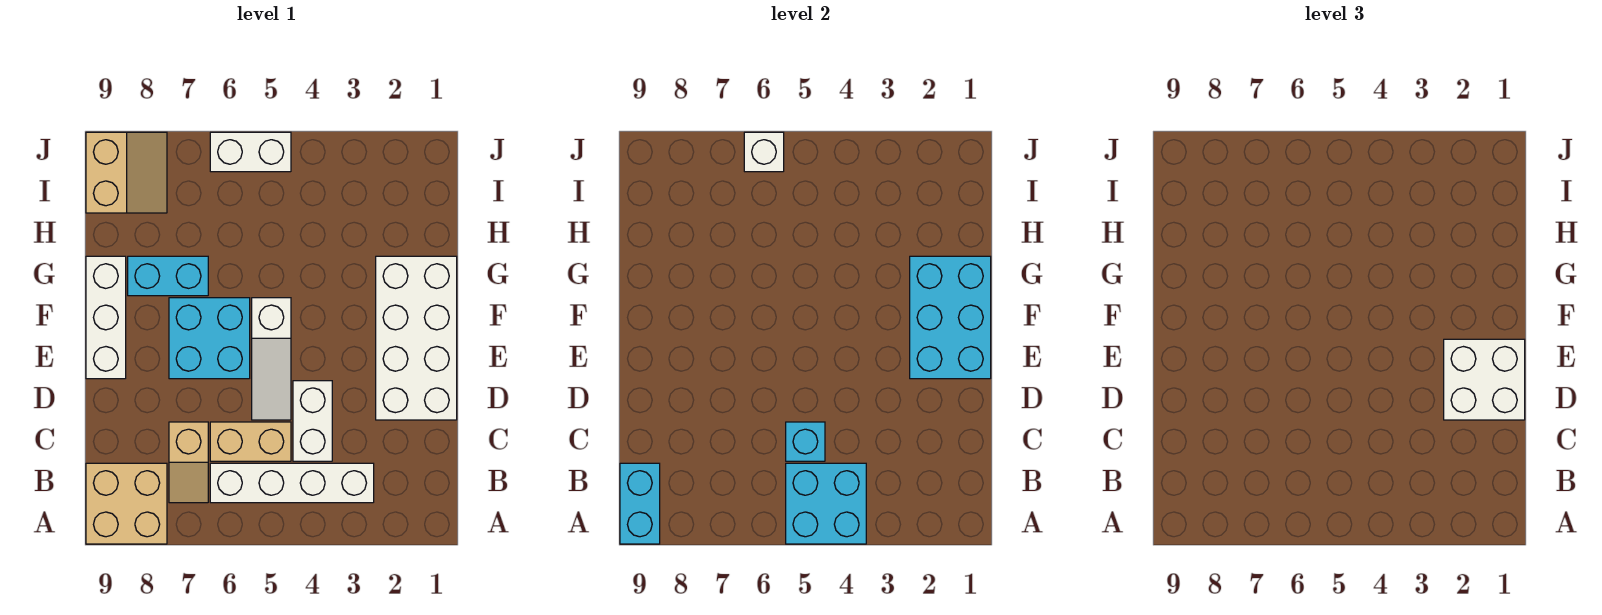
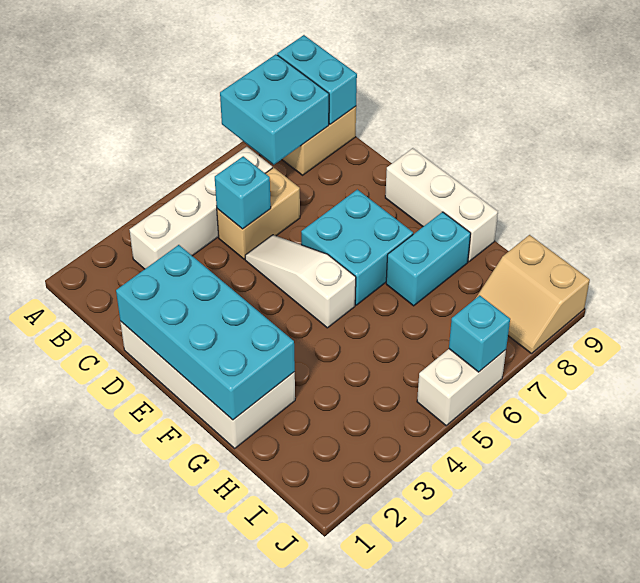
cyan brick A4:B5 level 2 -> cyan brick A7:B8 level 2
tan slope B7:C7 level 1 top C -> none
white brick C4:D4 level 1 -> none
white brick D1:E2 level 3 -> none
cyan brick E1:G2 level 2 -> cyan brick D1:G2 level 2
white brick J6 level 2 -> cyan brick J6 level 2

